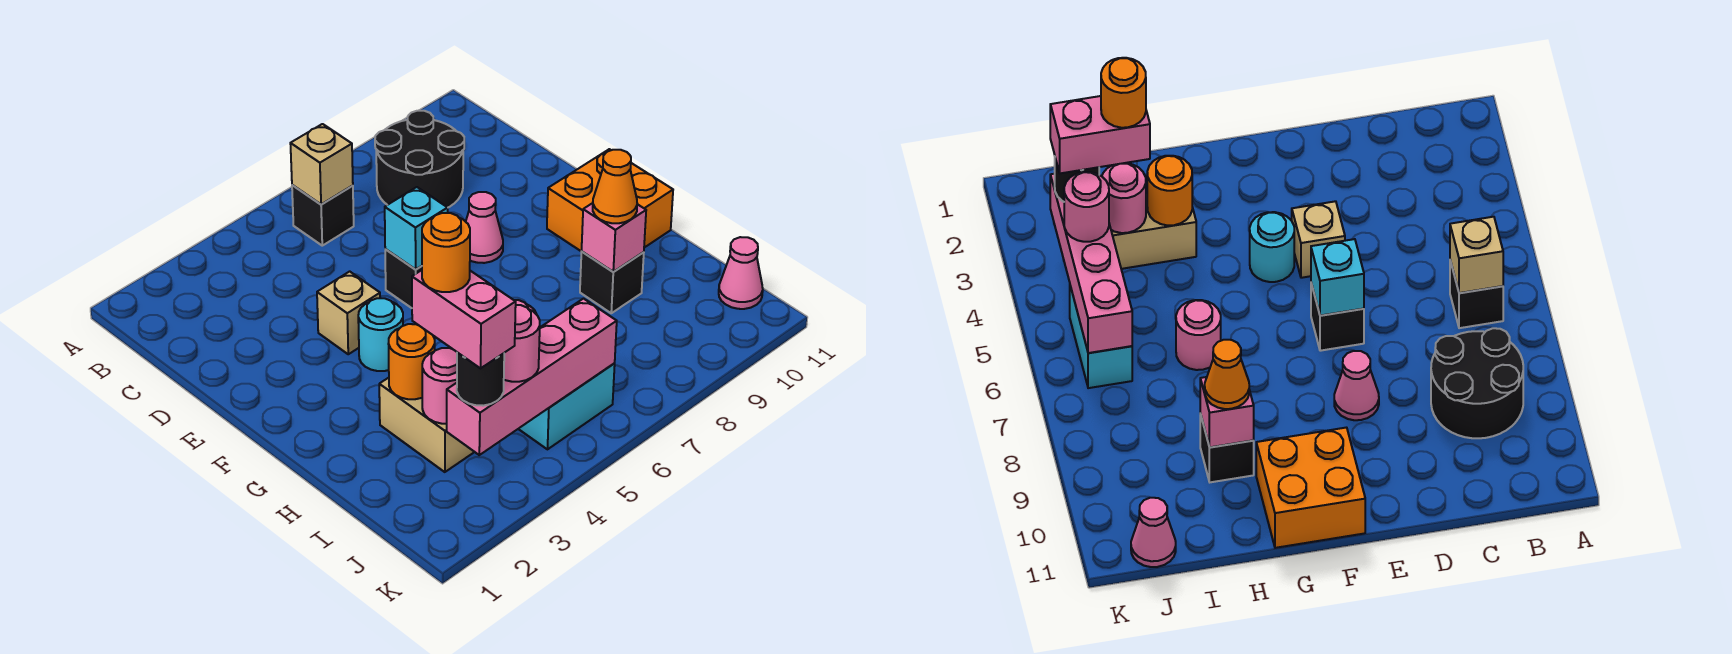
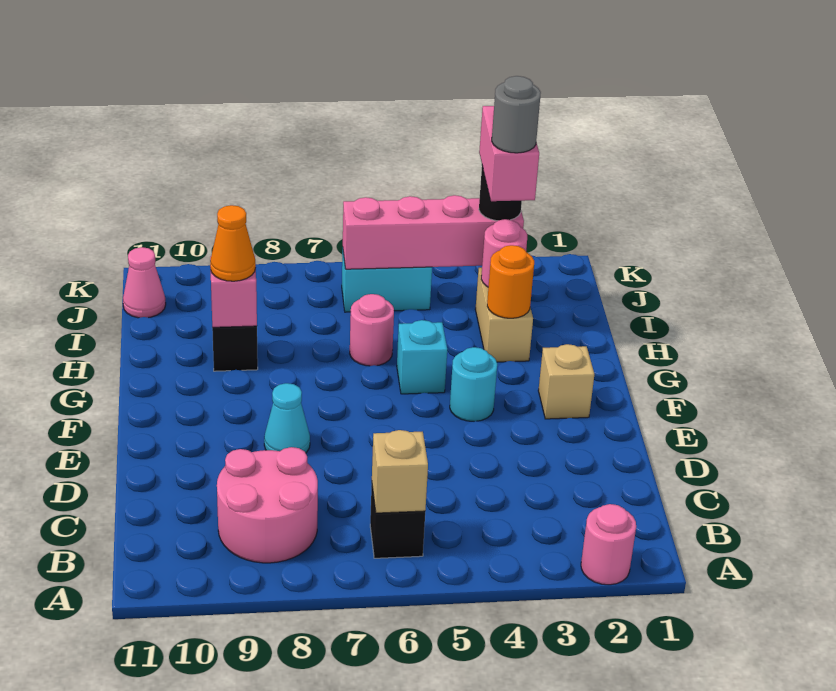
black round brick B8:C9 level 1 -> pink round brick B8:C9 level 1
tan brick E4 level 1 -> tan brick F2 level 1
black brick E6 level 1 -> none
cyan brick E6 level 2 -> cyan brick G5 level 1
pink cone E8 level 1 -> cyan cone E8 level 1
orange brick F10:G11 level 1 -> none
orange round brick I3 level 5 -> grey round brick I3 level 5
pink round brick J4 level 3 -> pink round brick A2 level 1

